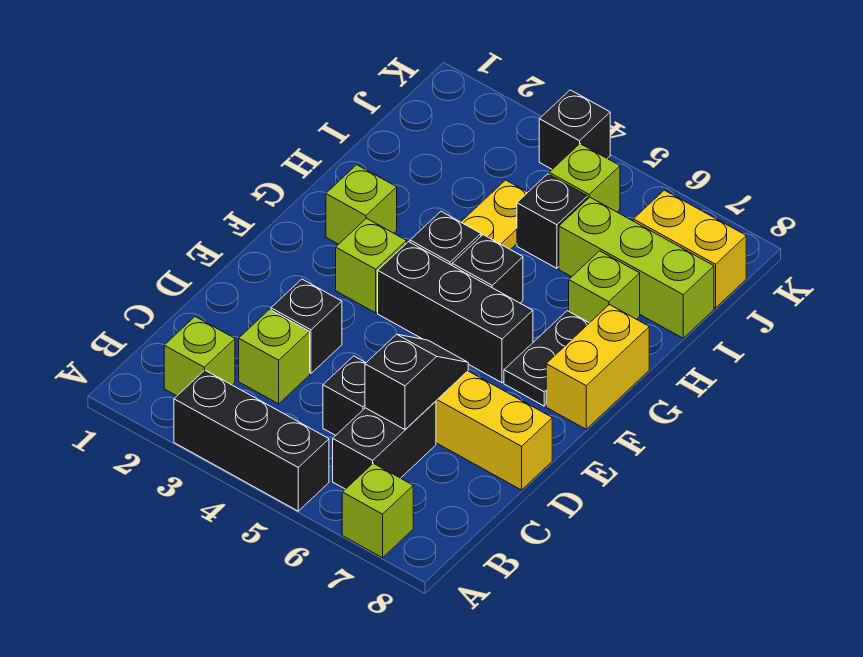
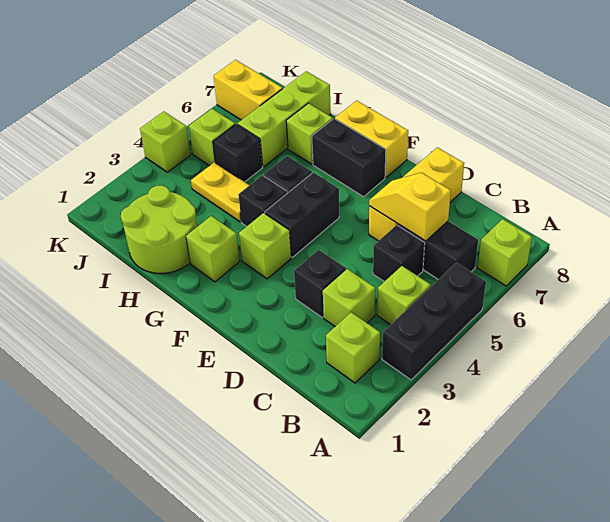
none -> lime brick B4 level 1
black slope C6:D6 level 2 top C -> yellow slope C6:D6 level 2 top C
black brick F4:F6 level 1 -> black brick F4:F5 level 1
black plate F7:G7 level 1 -> black brick F7:G7 level 1
none -> lime round brick H1:I2 level 1
yellow brick J7:J8 level 1 -> yellow brick J7:K7 level 1
black brick K4 level 1 -> lime brick K4 level 1

